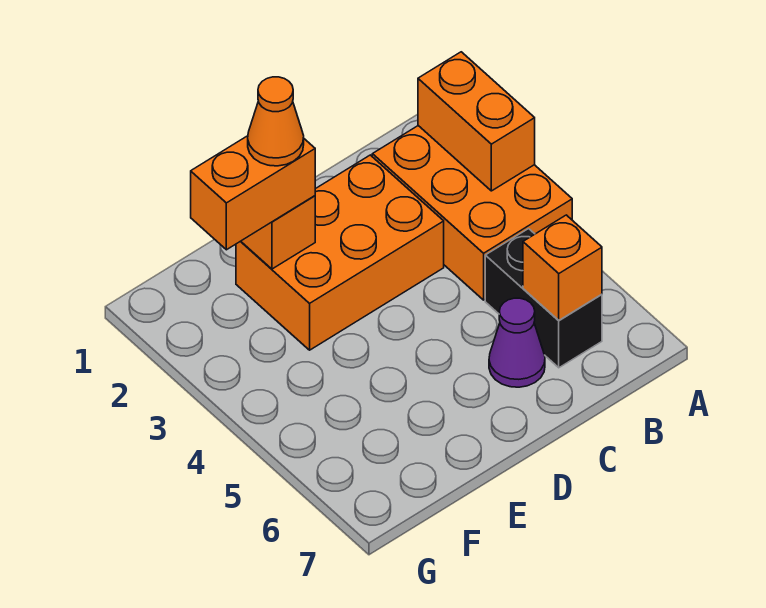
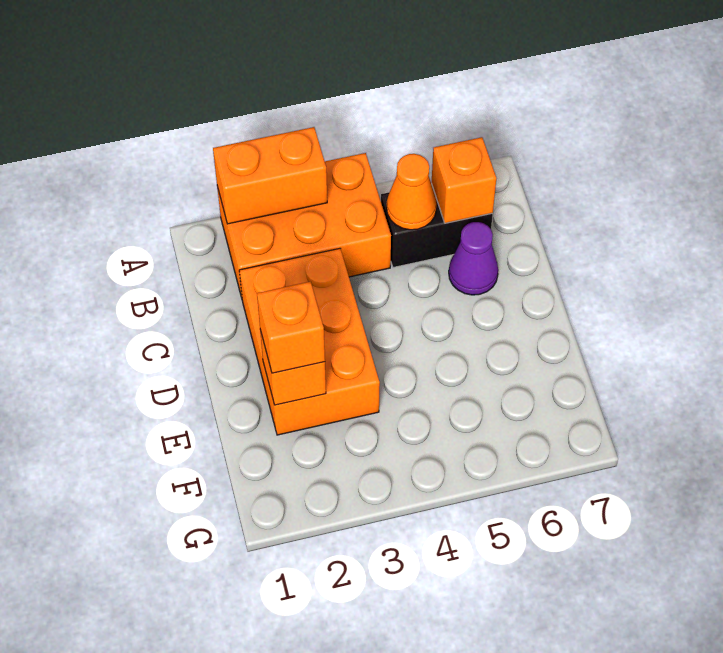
orange brick E2:F2 level 3 -> orange brick E2 level 3
orange cone E2 level 4 -> orange cone B5 level 2

